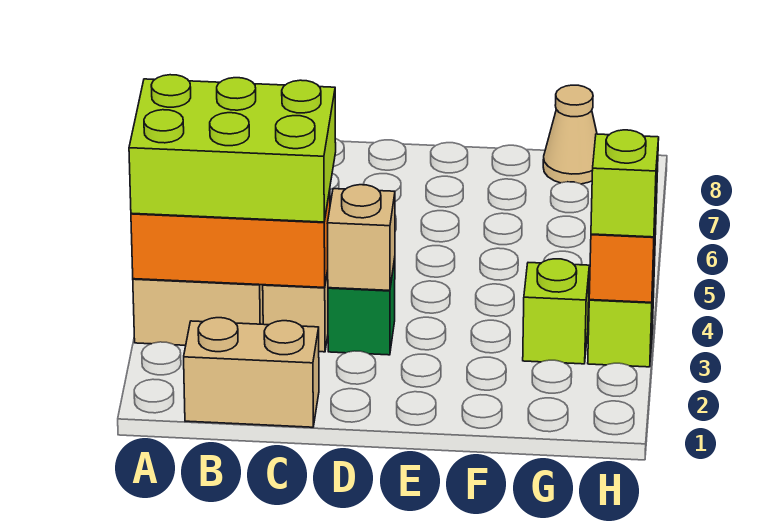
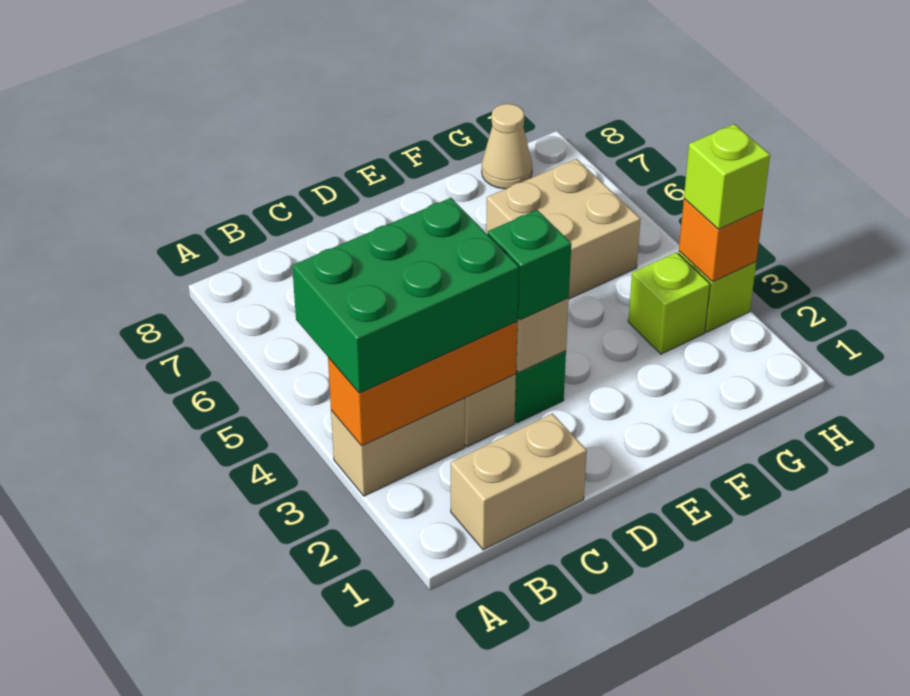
lime brick A3:C4 level 3 -> green brick A3:C4 level 3
none -> green brick D3 level 3
none -> tan brick F5:G6 level 1

